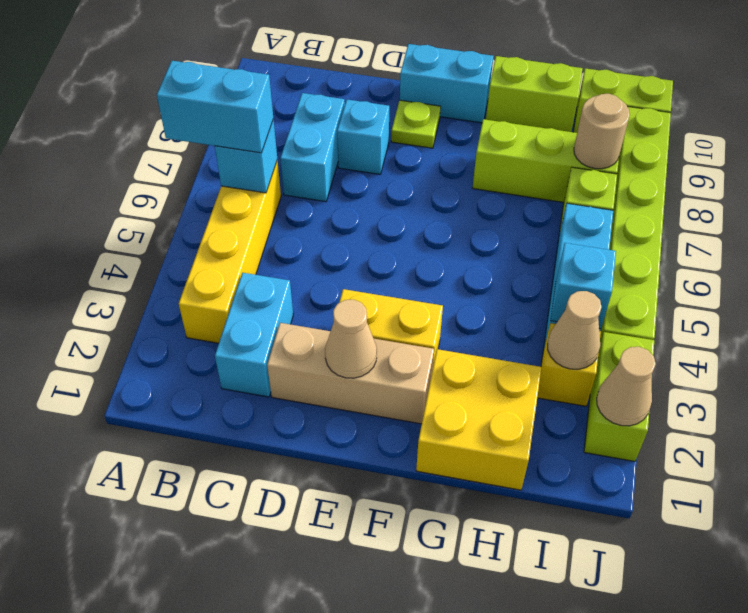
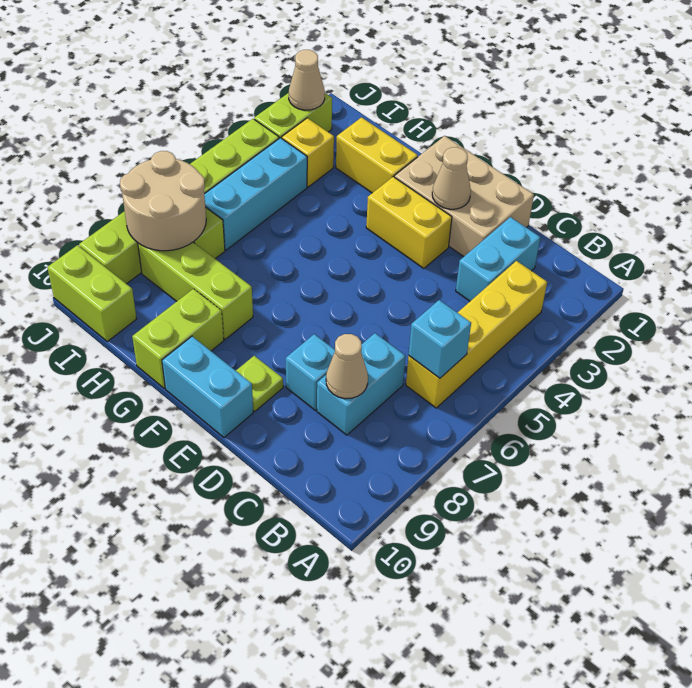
cyan brick A6:B6 level 3 -> none
tan brick D2:F2 level 1 -> tan brick D1:F2 level 1
yellow brick G1:H2 level 1 -> yellow brick G2:H2 level 1
lime brick G10:H10 level 1 -> lime brick G9:G10 level 1
tan cone I3 level 2 -> tan cone C8 level 2
cyan brick I4 level 2 -> none
tan round brick I8 level 2 -> tan round brick I7:J8 level 2

